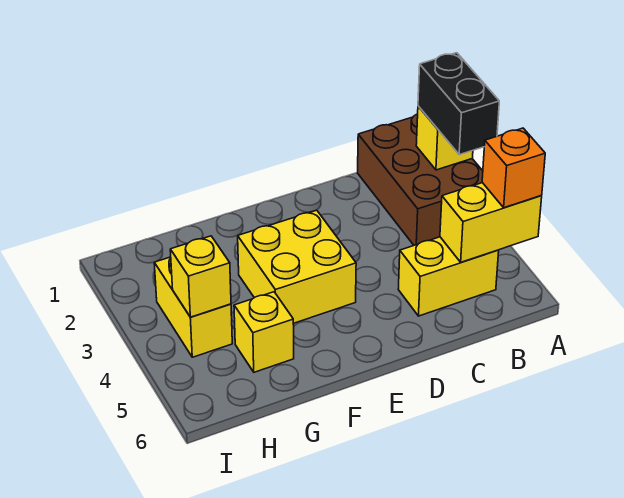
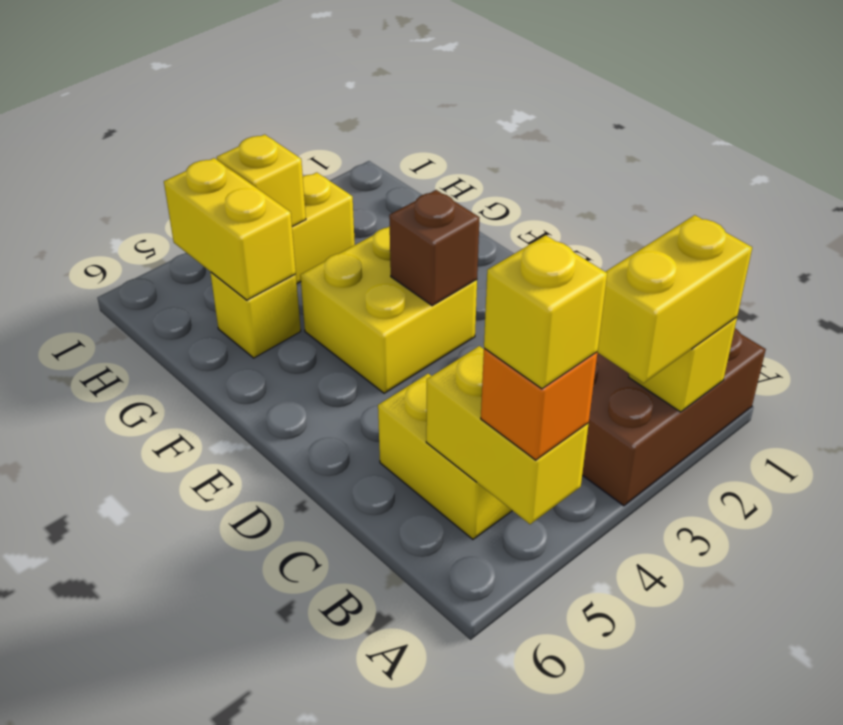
black brick A2:A3 level 3 -> yellow brick A2:A3 level 3
none -> yellow brick A5 level 4
none -> brown brick E3 level 2
none -> yellow brick G5:H5 level 2

